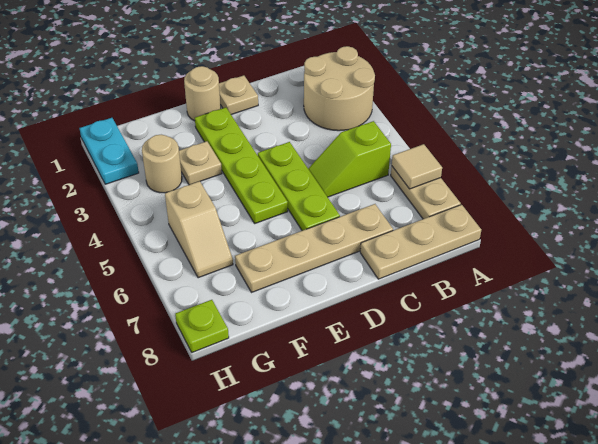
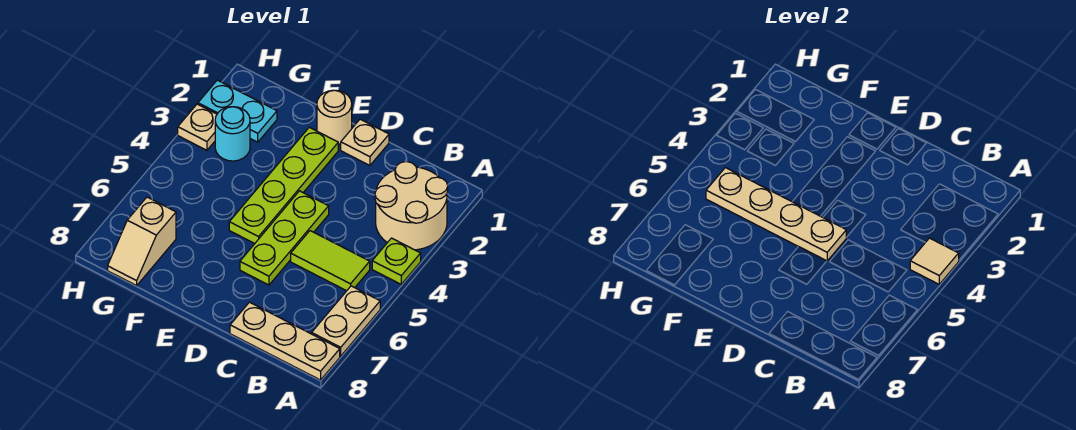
tan tile A6 level 2 -> tan tile A4 level 2
lime slope B5:C5 level 1 top B -> lime tile B5:C5 level 1
tan plate C7:F7 level 1 -> tan plate D5:G5 level 2
tan plate F3 level 1 -> tan plate H3 level 1
tan round brick G3 level 1 -> cyan round brick G3 level 1
tan slope G5:G6 level 1 top 5 -> tan slope G7:G8 level 1 top 7
cyan plate H1:H2 level 1 -> cyan plate G2:H2 level 1
lime plate H8 level 1 -> lime plate A4 level 1

